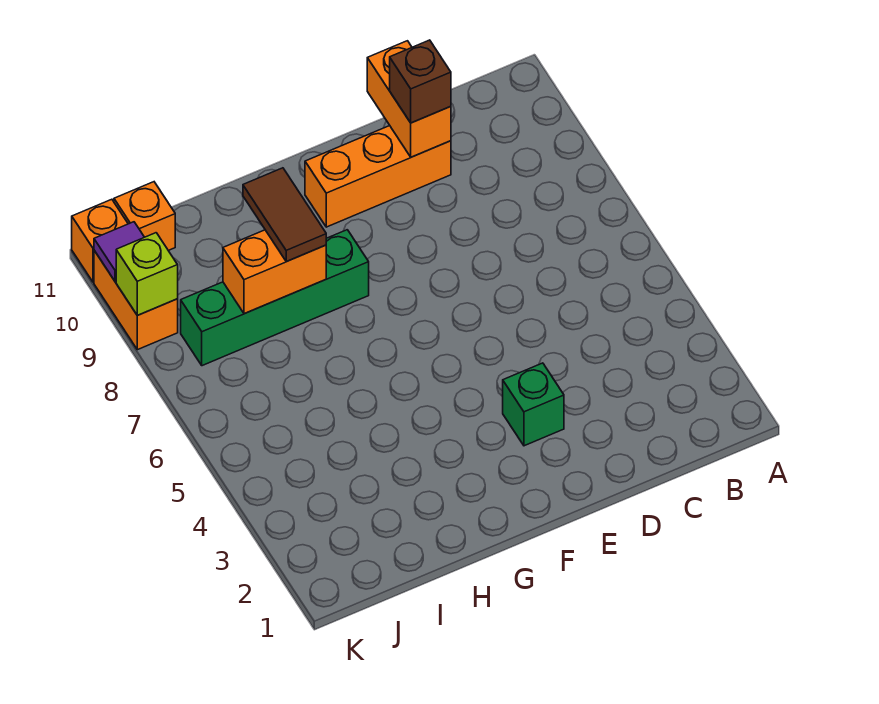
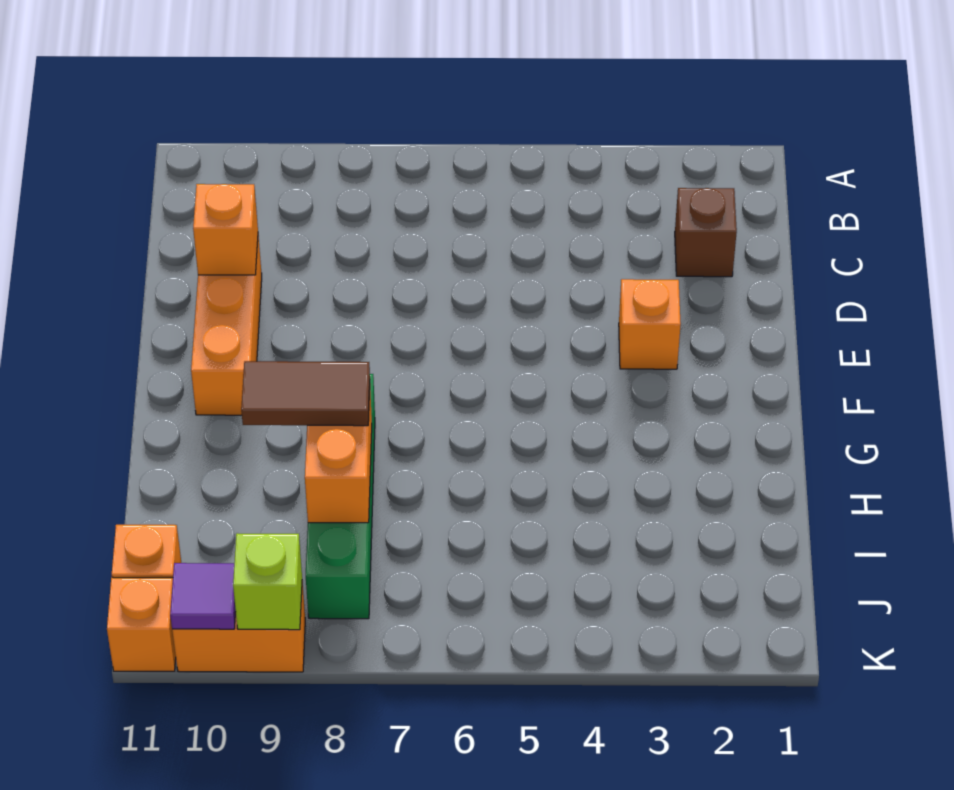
orange brick D10:D11 level 2 -> orange brick D10 level 2
brown brick D10 level 3 -> brown brick C2 level 1
green brick E3 level 1 -> orange brick E3 level 1

